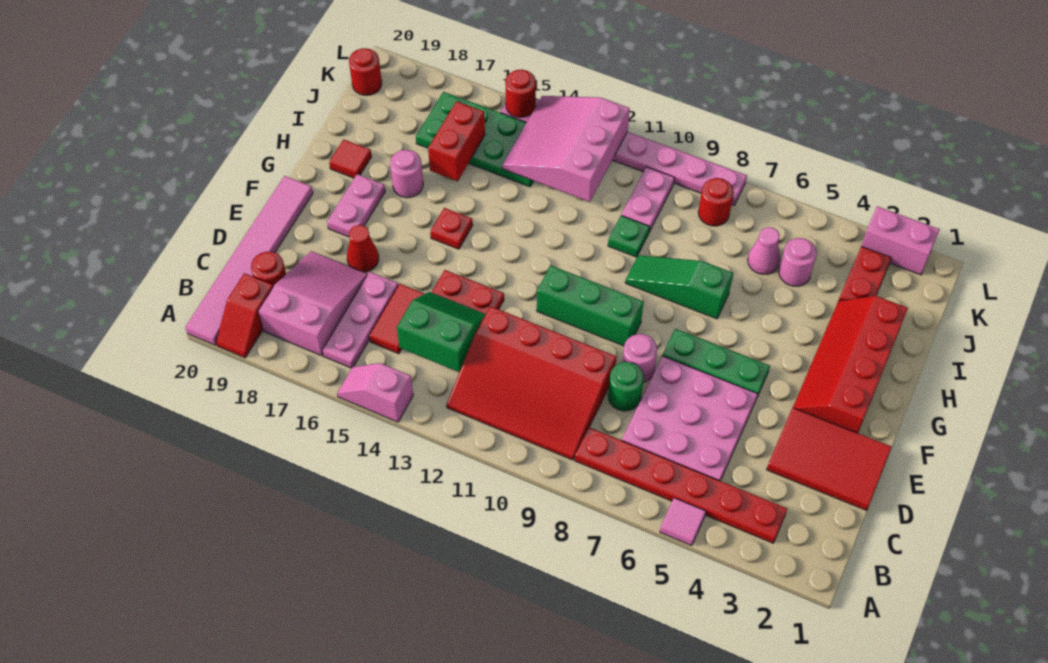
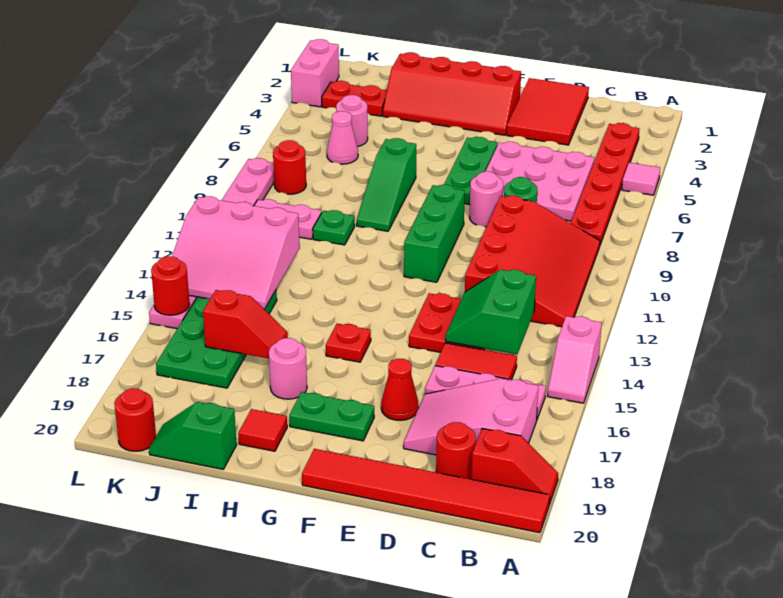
pink tile A20:F20 level 1 -> red tile A20:F20 level 1
pink plate F18:G18 level 1 -> green plate F18:G18 level 1
red brick I16:J16 level 2 -> red slope I16:J16 level 2 top J
none -> green slope I20:J20 level 1 top I

